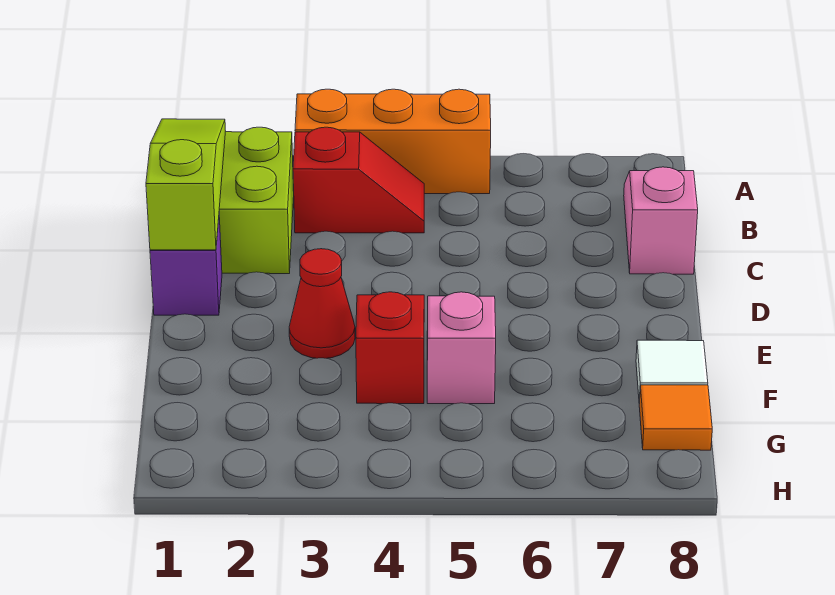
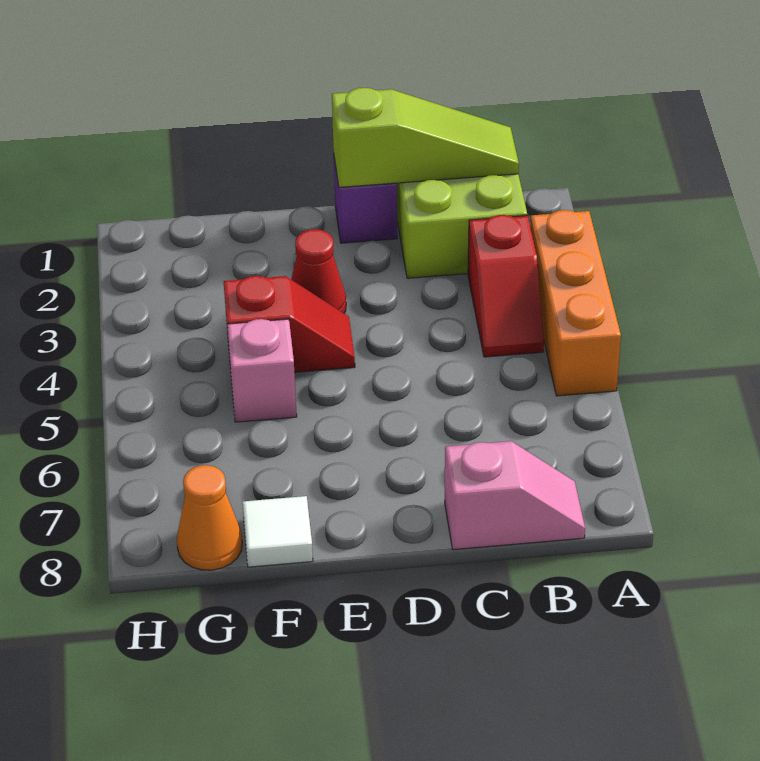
orange tile G8 level 1 -> orange cone G8 level 1

